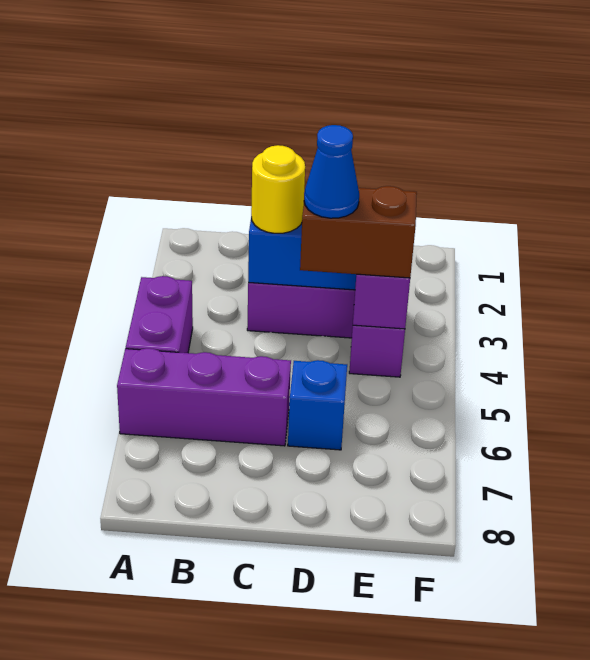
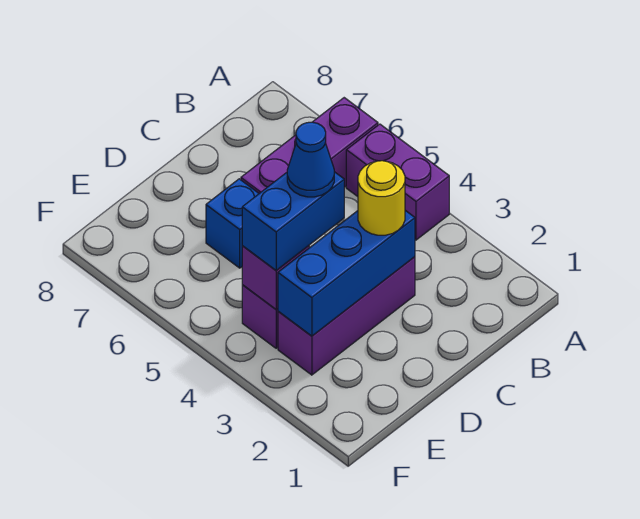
brown brick D4:E4 level 3 -> blue brick D4:E4 level 3

